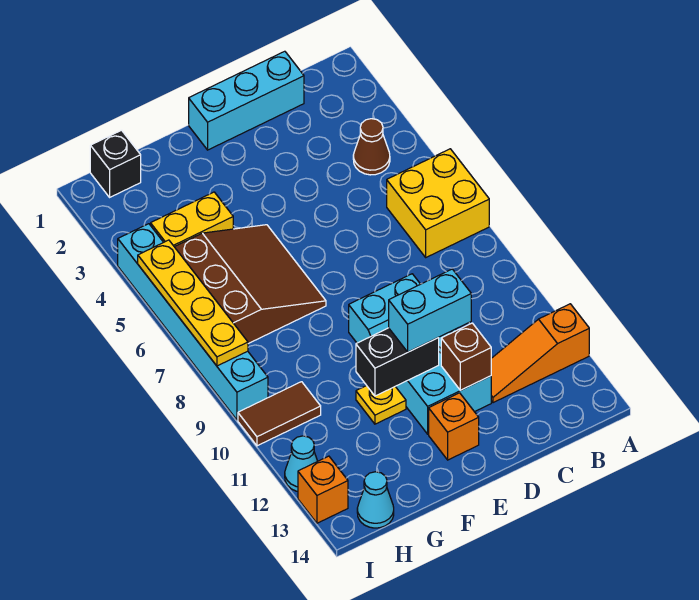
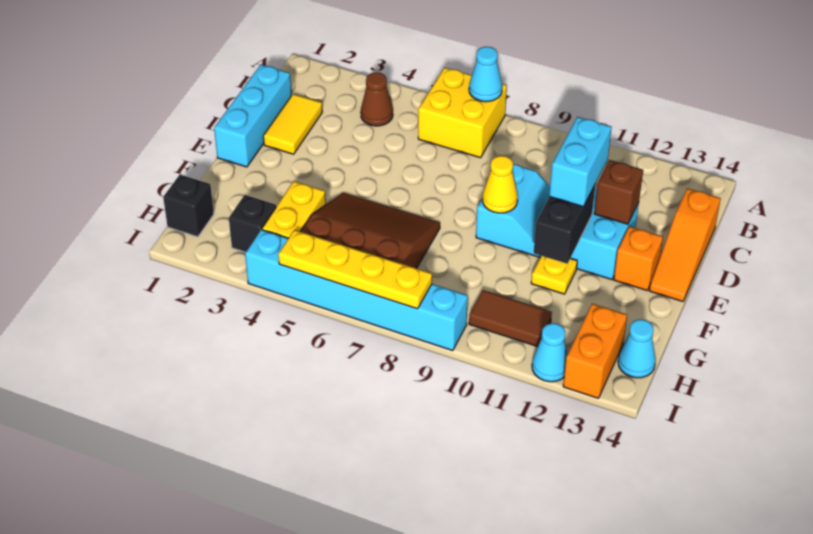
none -> cyan cone A7 level 2
orange slope A12:C12 level 1 top A -> orange slope C14:E14 level 1 top C
none -> yellow tile C2:D2 level 1
none -> yellow cone E9 level 2
none -> black brick H3 level 1
brown tile H10:I10 level 1 -> brown tile H10:H11 level 1
orange brick I13 level 1 -> orange brick H13:I13 level 1

